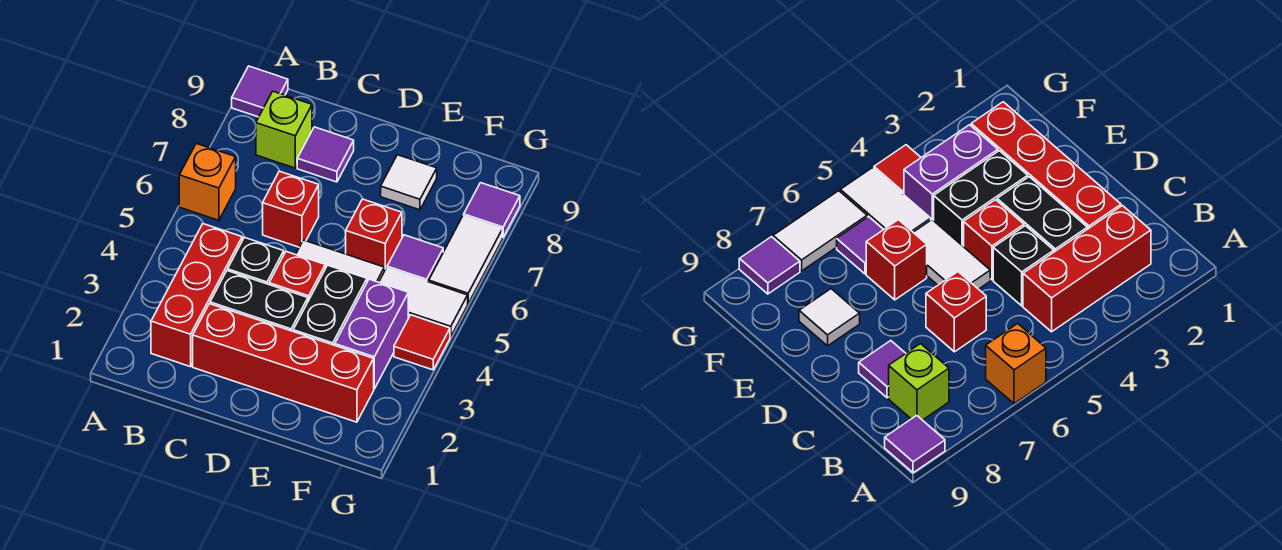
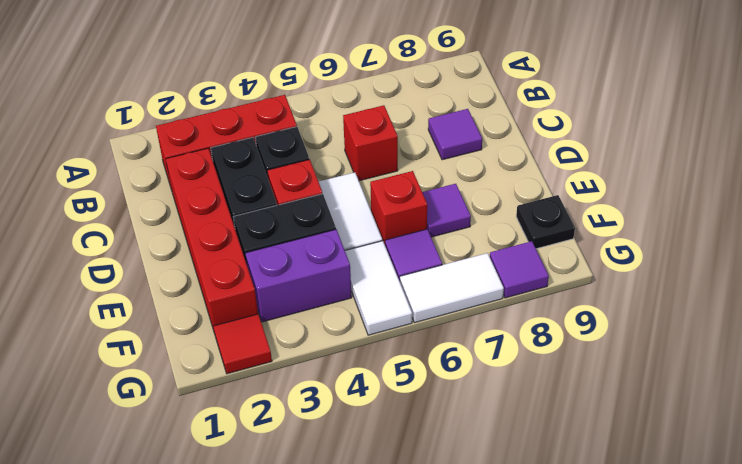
orange brick A6 level 1 -> none
purple tile A9 level 1 -> purple tile E7 level 1
lime brick B8 level 1 -> none
white tile E8 level 1 -> none
none -> black plate F9 level 1
red tile G4 level 1 -> red tile G2 level 1

